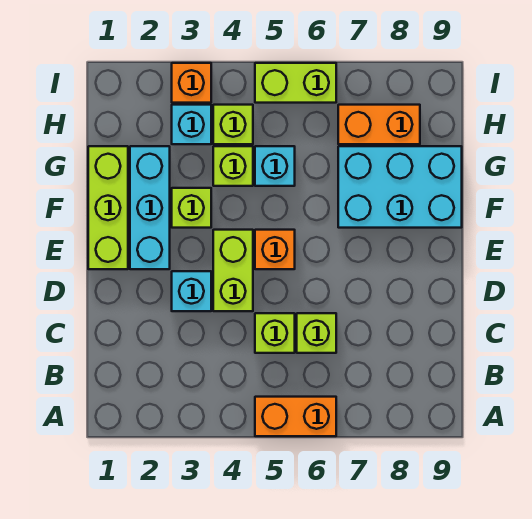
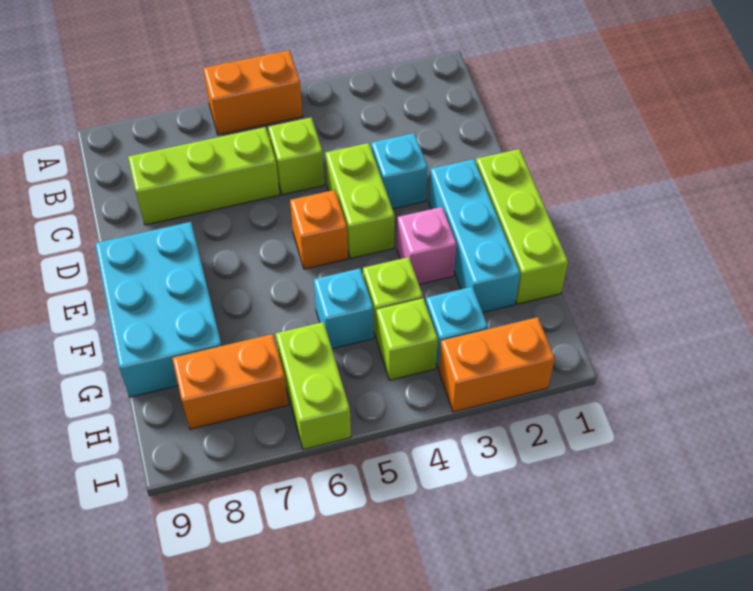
lime brick C6 level 1 -> lime brick C6:C8 level 1
lime brick F3 level 1 -> pink brick F3 level 1
cyan brick F7:G9 level 1 -> cyan brick E8:G9 level 1
orange brick I3 level 1 -> orange brick I2:I3 level 1
lime brick I5:I6 level 1 -> lime brick H6:I6 level 1

